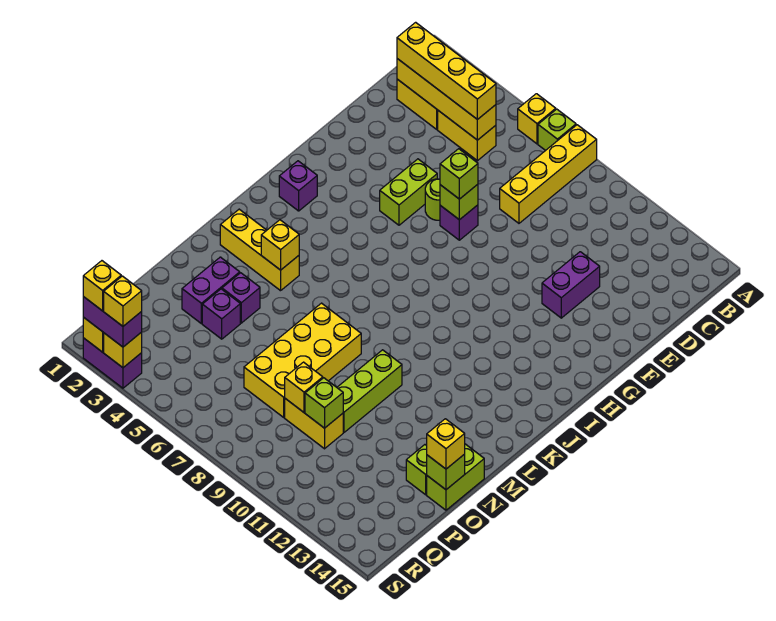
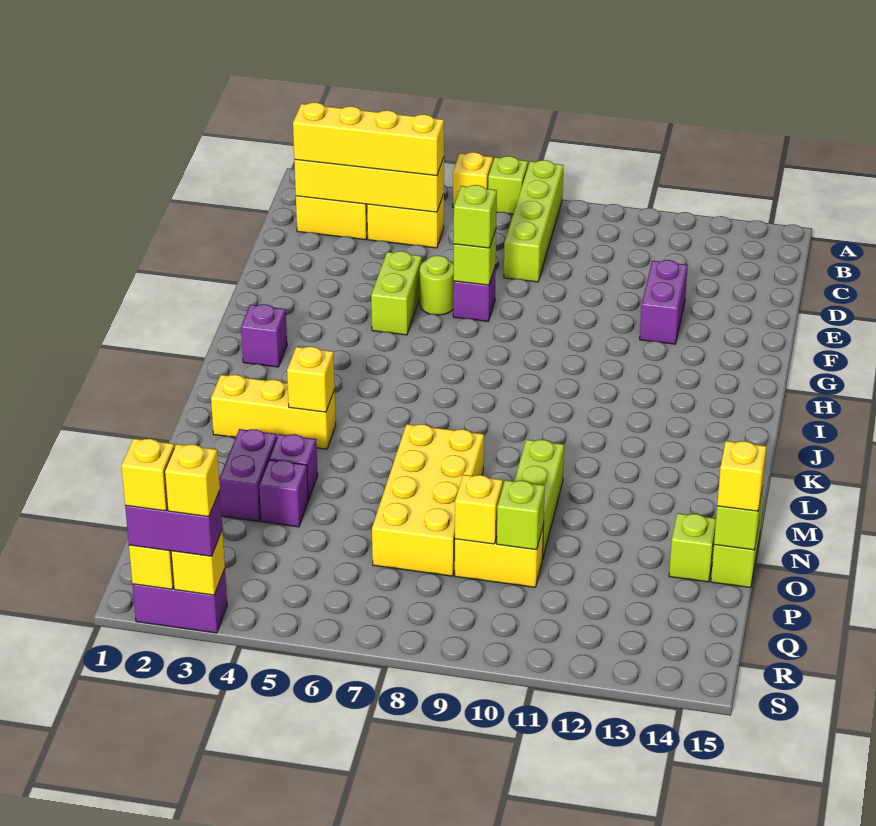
yellow brick A8:D8 level 1 -> lime brick A8:D8 level 1

